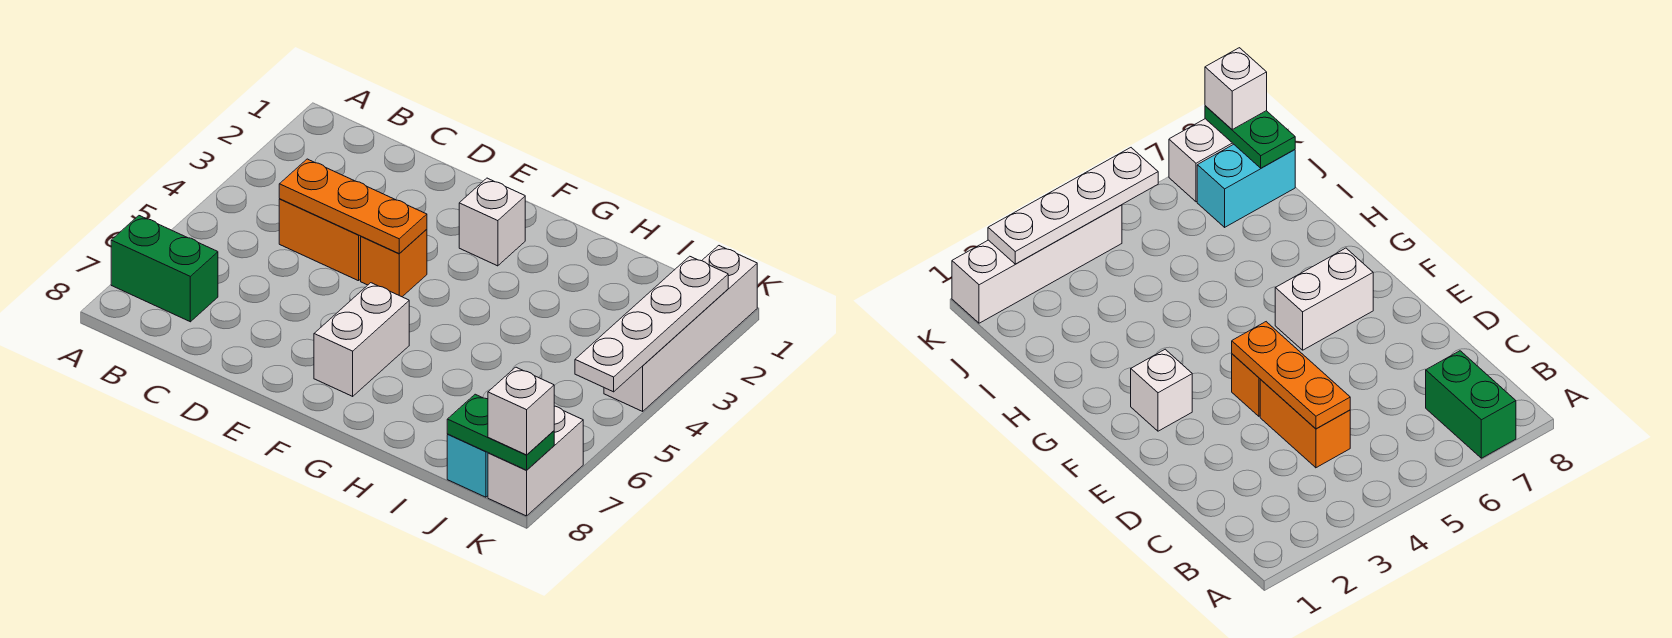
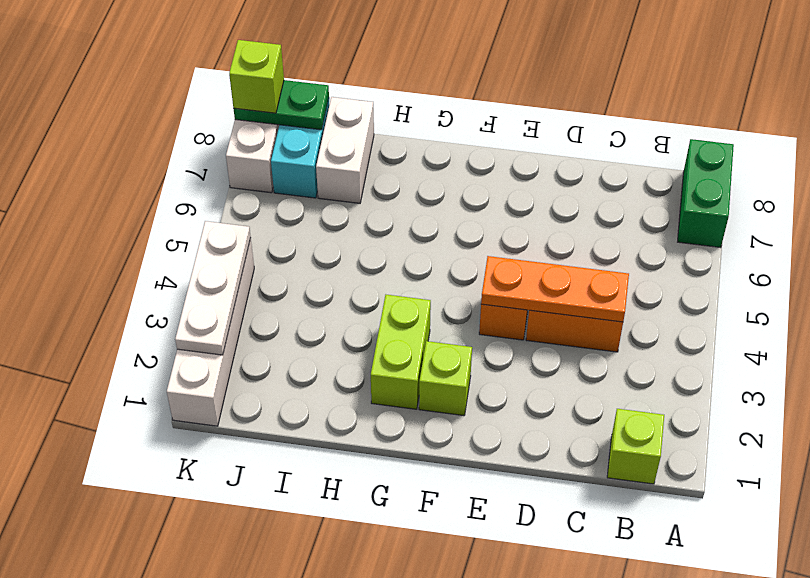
green brick A7:B7 level 1 -> green brick A7:A8 level 1
none -> lime brick B1 level 1
white brick F2 level 1 -> lime brick F2 level 1
white brick F6:F7 level 1 -> white brick I7:I8 level 1
none -> lime brick G2:G3 level 1
white plate K2:K5 level 2 -> white plate K2:K4 level 2
white brick K8 level 3 -> lime brick K8 level 3

